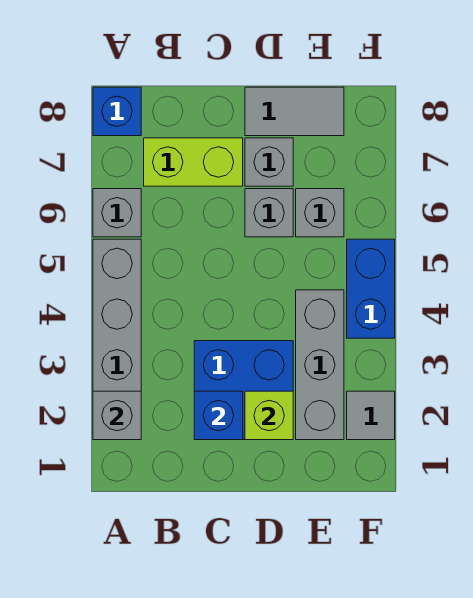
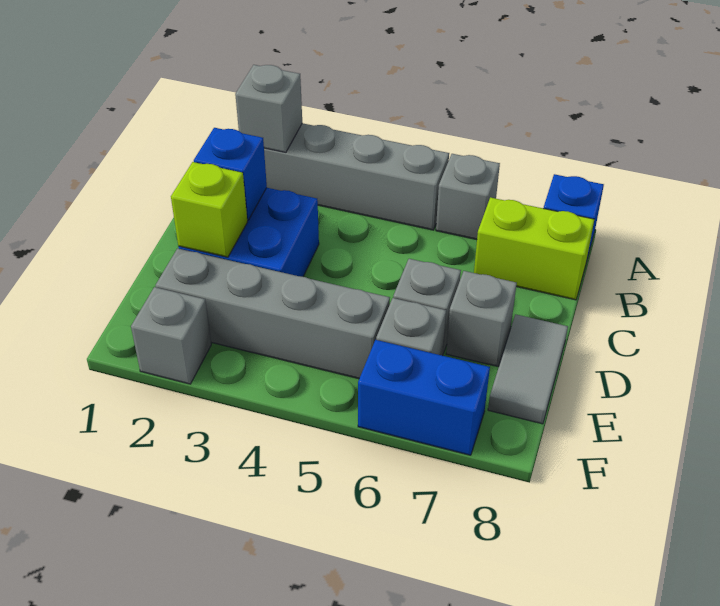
lime brick B7:C7 level 1 -> lime brick B7:B8 level 1
grey brick E2:E4 level 1 -> grey brick E2:E5 level 1
grey tile F2 level 1 -> grey brick F2 level 1
blue brick F4:F5 level 1 -> blue brick F6:F7 level 1

